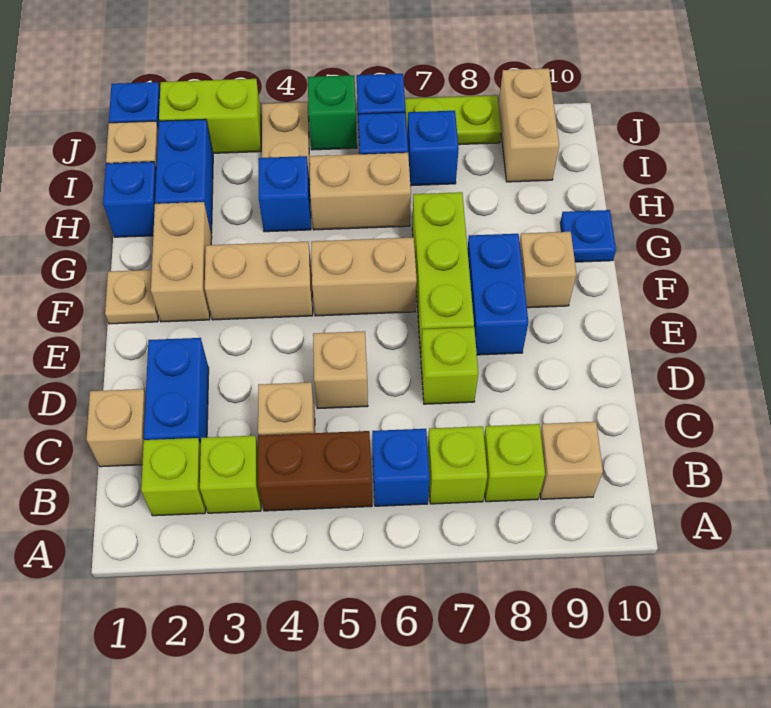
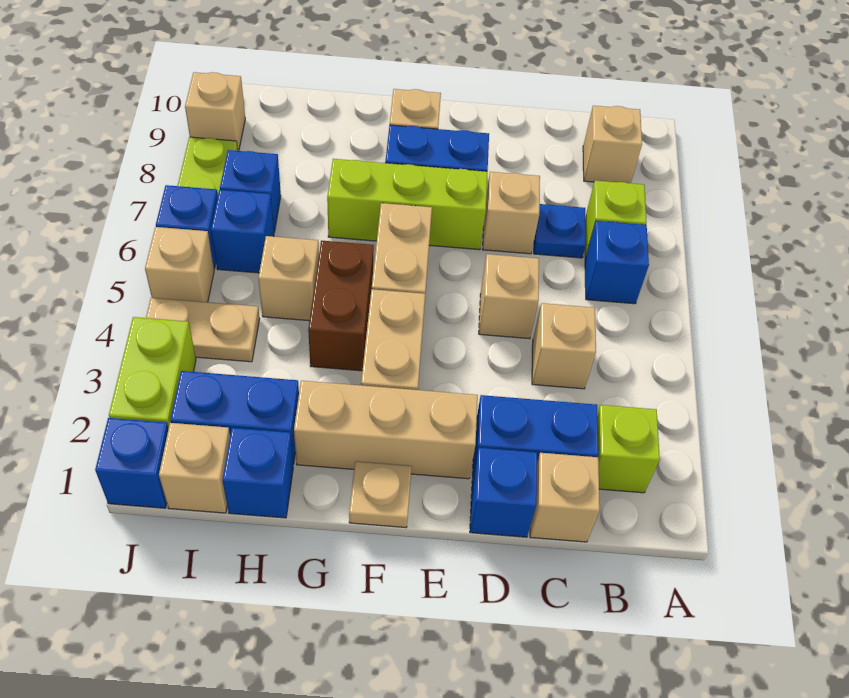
lime brick B3 level 1 -> none
brown brick B4:B5 level 1 -> brown brick G4:G5 level 1
lime brick B8 level 1 -> none
lime brick D7 level 1 -> tan brick D7 level 1
tan brick F2:G2 level 1 -> tan brick E2:G2 level 1
blue plate G10 level 1 -> blue plate C7 level 1
blue brick H4 level 1 -> blue brick D1 level 1
tan brick H5:H6 level 1 -> tan brick H5 level 1
tan brick I9:J9 level 1 -> tan brick J9 level 1
green brick J5 level 1 -> tan brick J5 level 1

